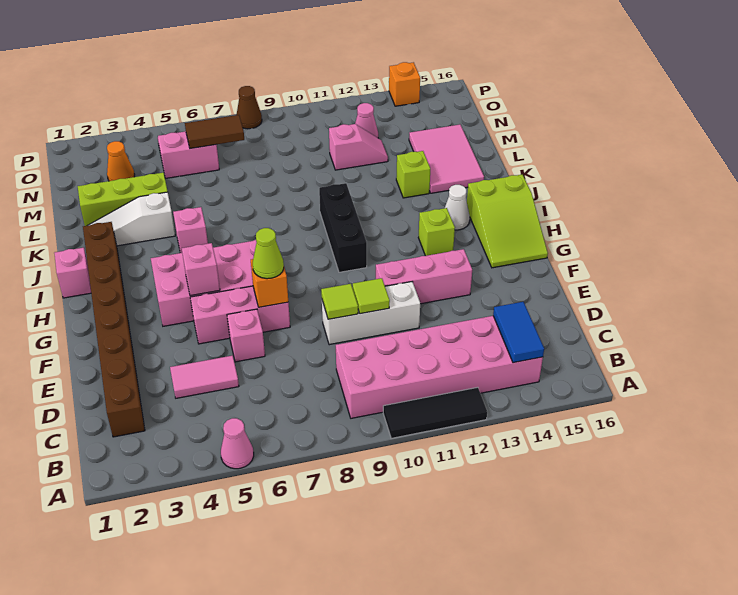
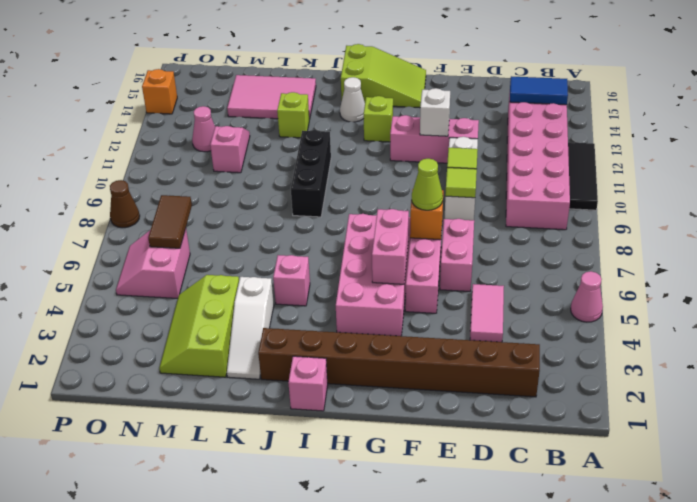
pink brick E6 level 1 -> pink brick E6:E7 level 1
pink brick F11:F13 level 1 -> pink brick E12:G12 level 1
none -> white brick F12 level 2
pink brick G5 level 2 -> pink brick G5:G6 level 2
black brick H10:J10 level 1 -> black brick J9:J11 level 1
orange cone N3 level 1 -> none

